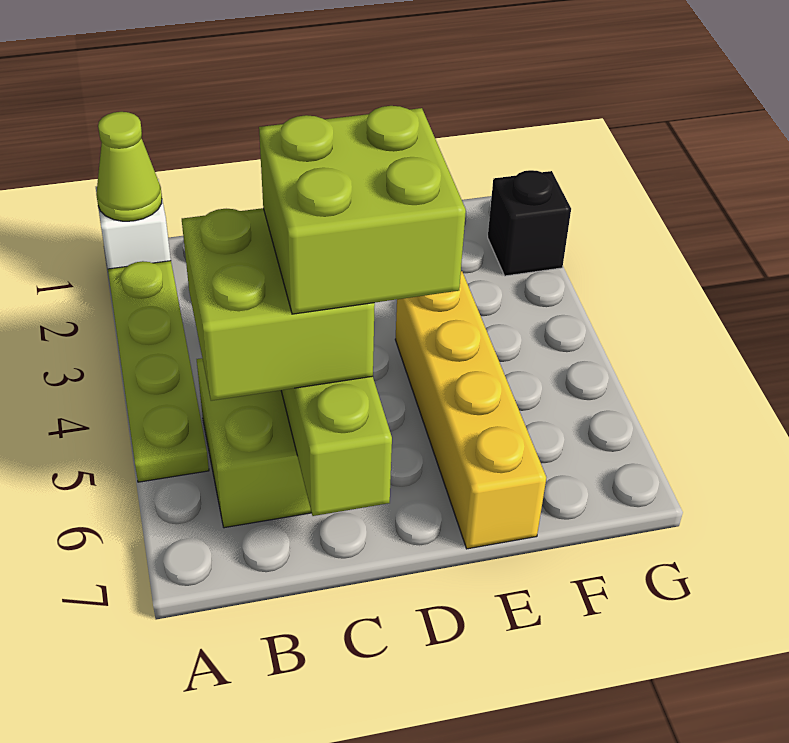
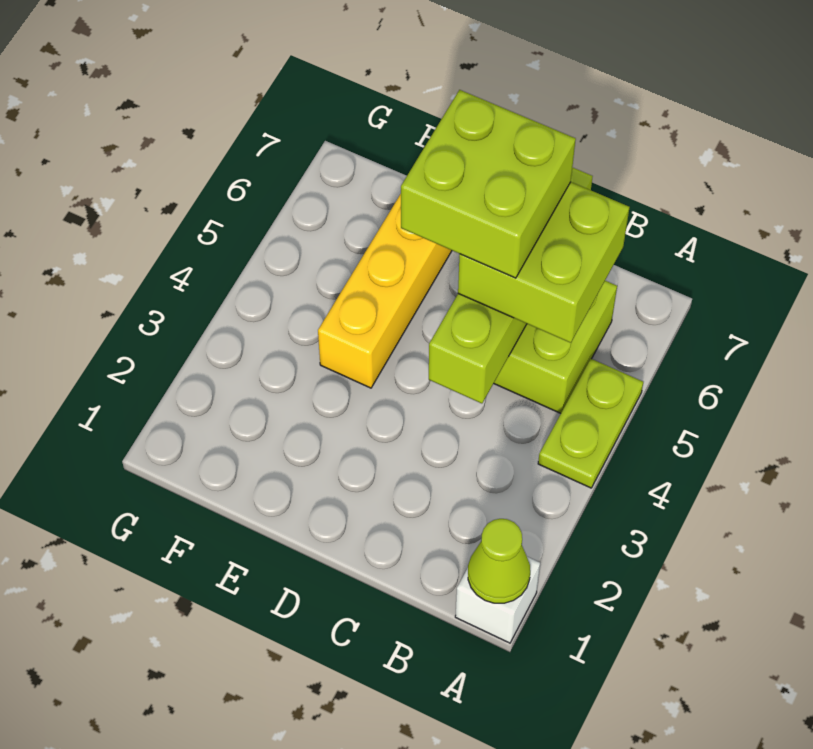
lime plate A2:A5 level 1 -> lime plate A4:A5 level 1
black brick G2 level 1 -> none

